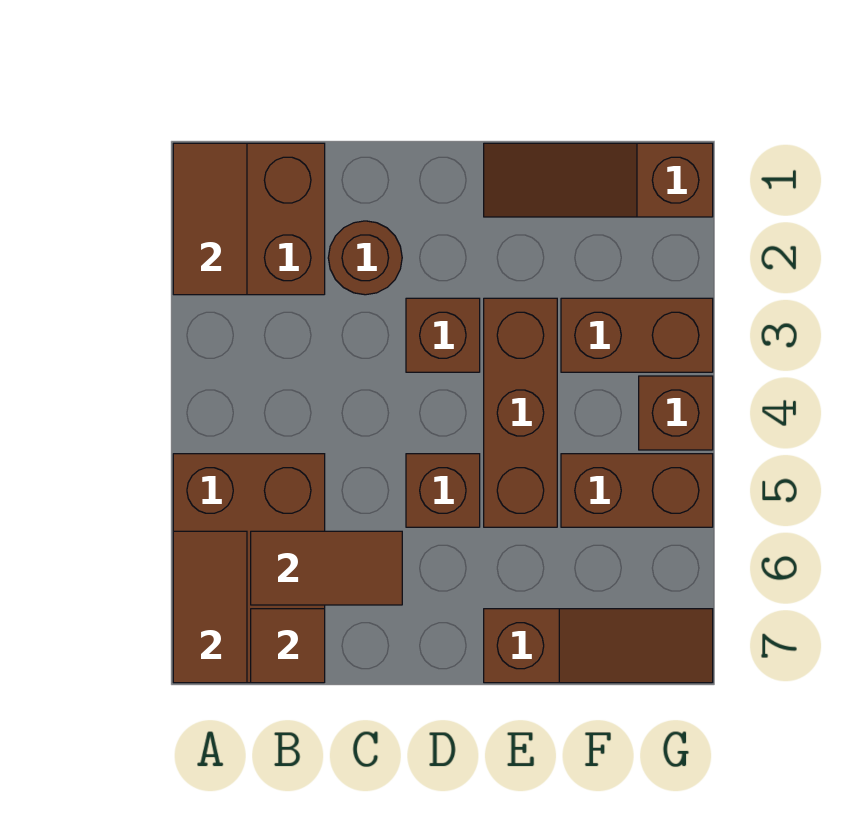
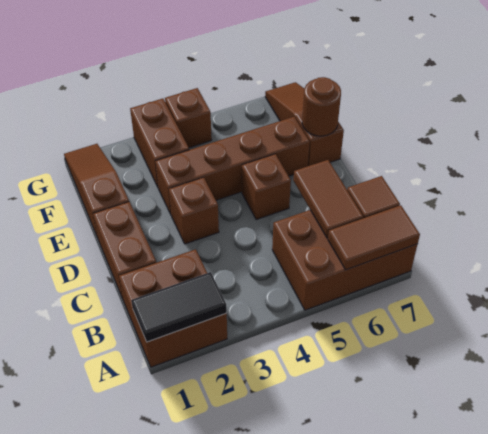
brown tile A1:A2 level 2 -> black tile A1:A2 level 2
brown round brick C2 level 1 -> brown round brick E7 level 2
brown slope E1:G1 level 1 top G -> brown slope E1:G1 level 1 top E
brown brick E3:E5 level 1 -> brown brick E3:E6 level 1
brown brick F5:G5 level 1 -> brown brick C1:D1 level 1

